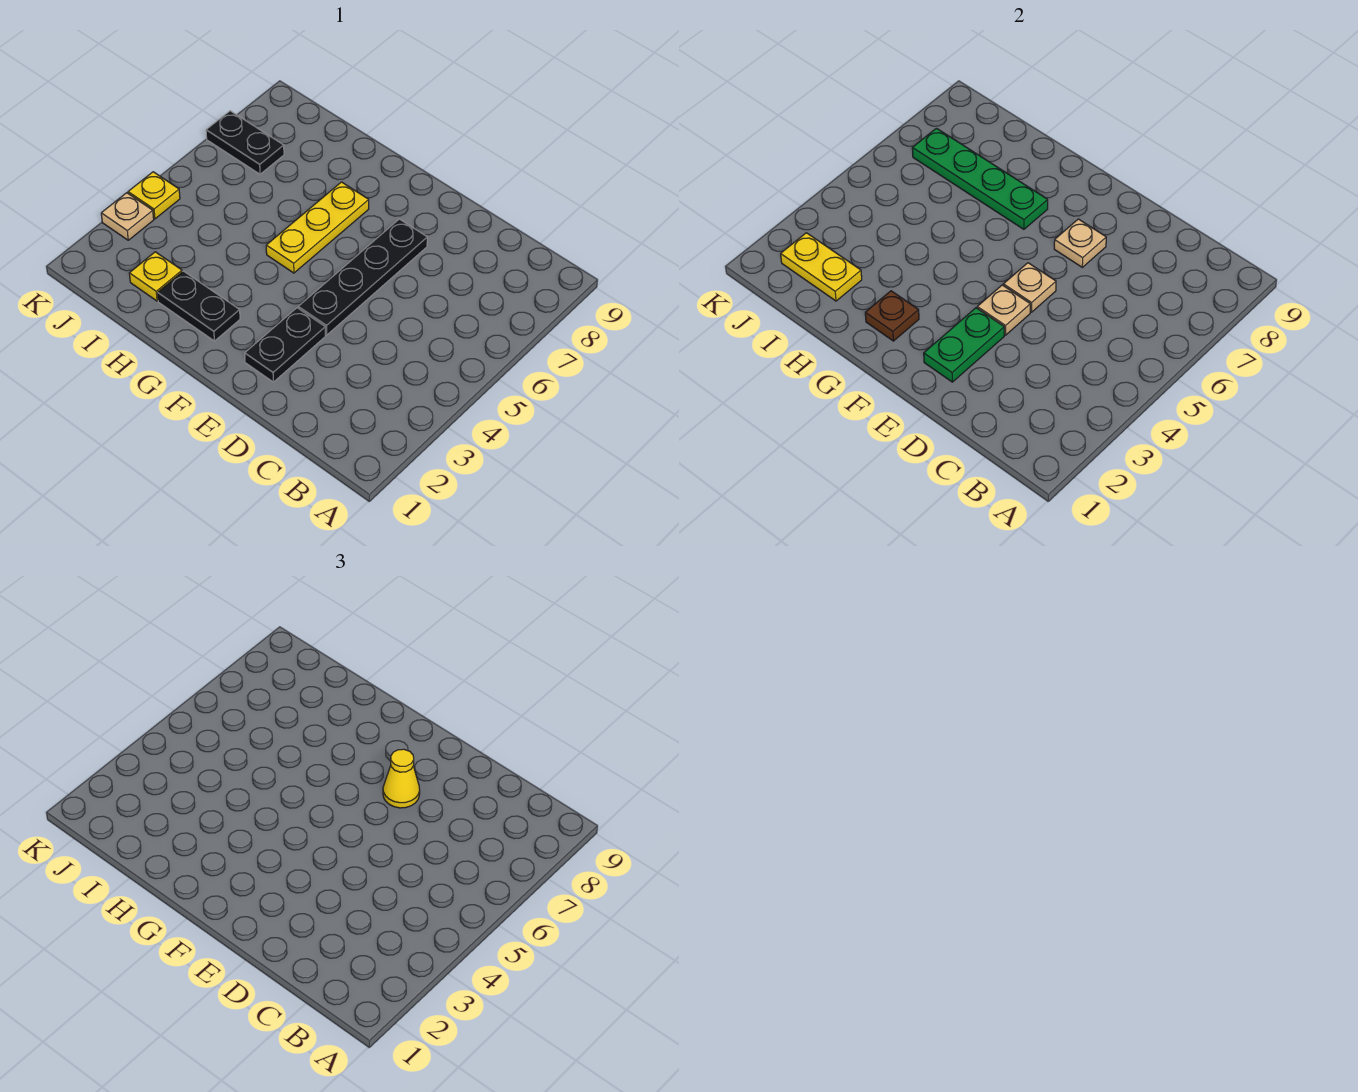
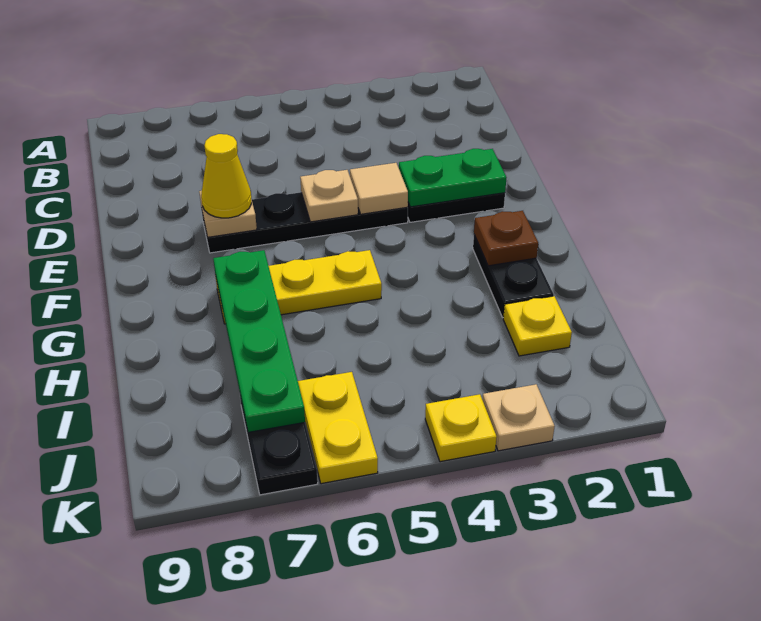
tan plate E4 level 2 -> tan tile E4 level 2
yellow plate I2:J2 level 2 -> yellow plate J6:K6 level 1

